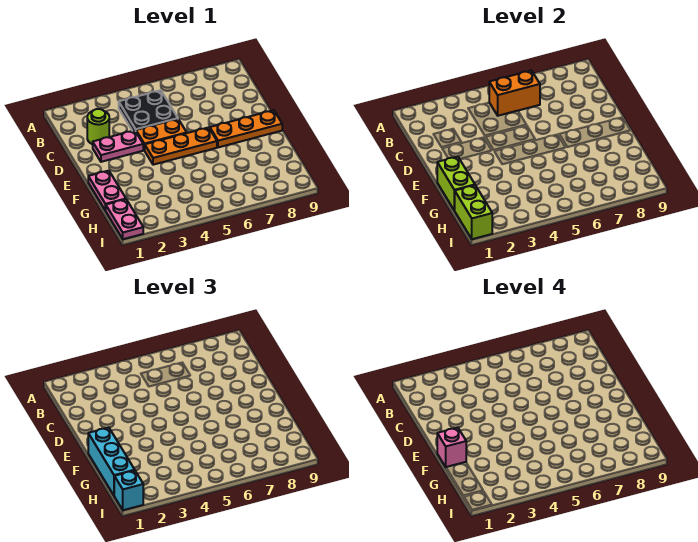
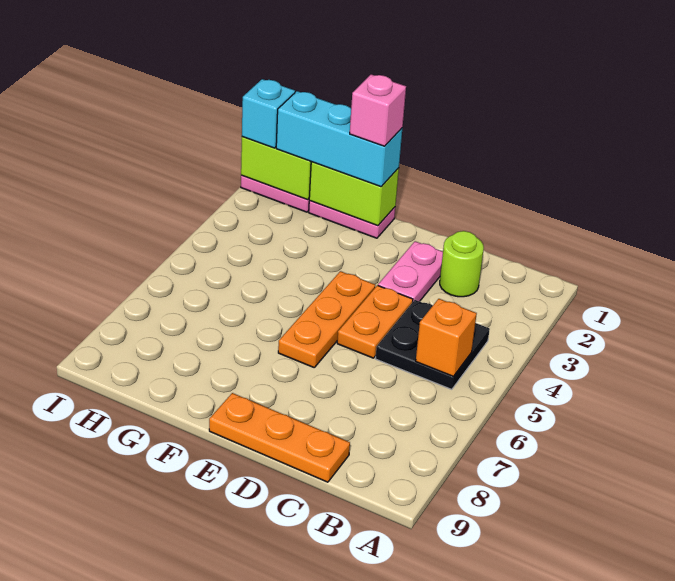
orange brick B5:B6 level 2 -> orange brick B5 level 2
orange plate E7:E9 level 1 -> orange plate C9:E9 level 1

